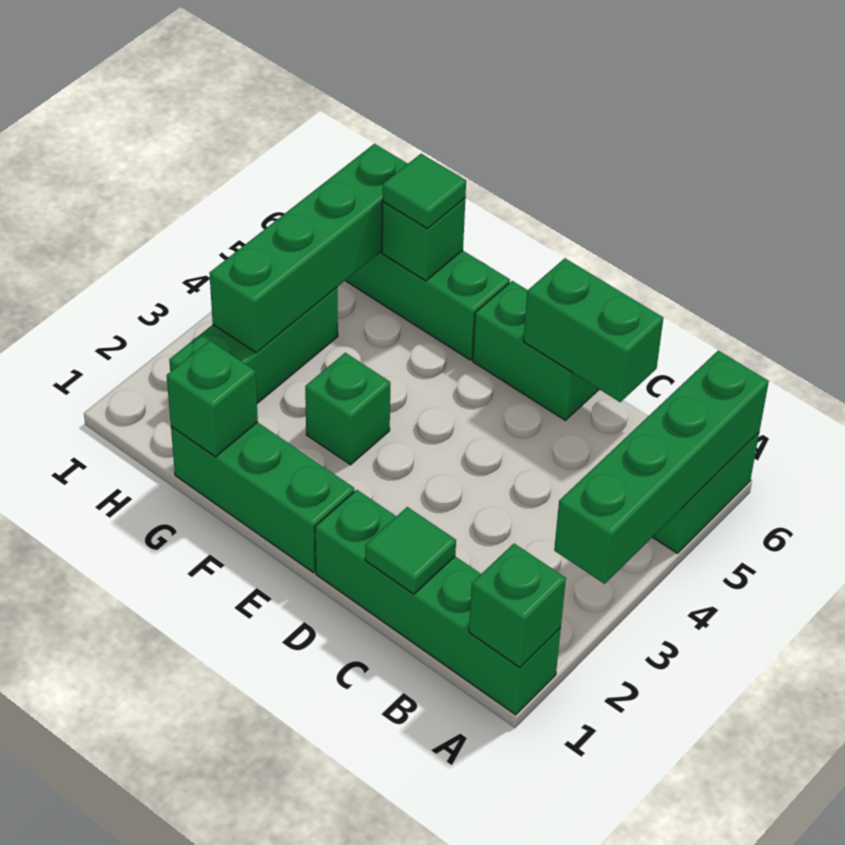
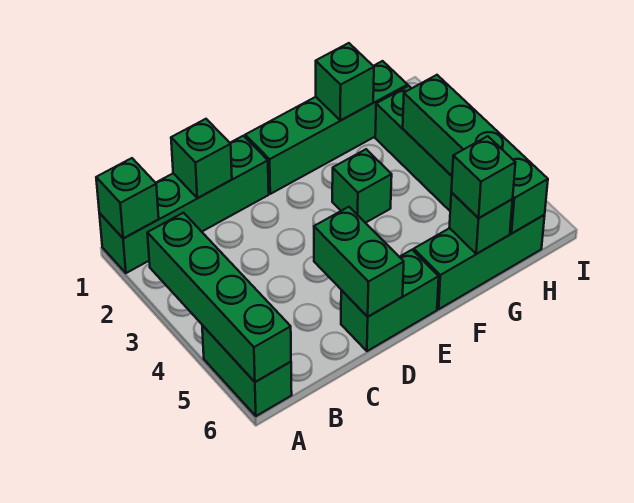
green tile C1 level 2 -> green brick C1 level 2
green brick C6:D6 level 2 -> green brick D5:D6 level 2
green brick E1:G1 level 1 -> green brick E1:H1 level 1
green tile G6 level 3 -> green brick G6 level 3

